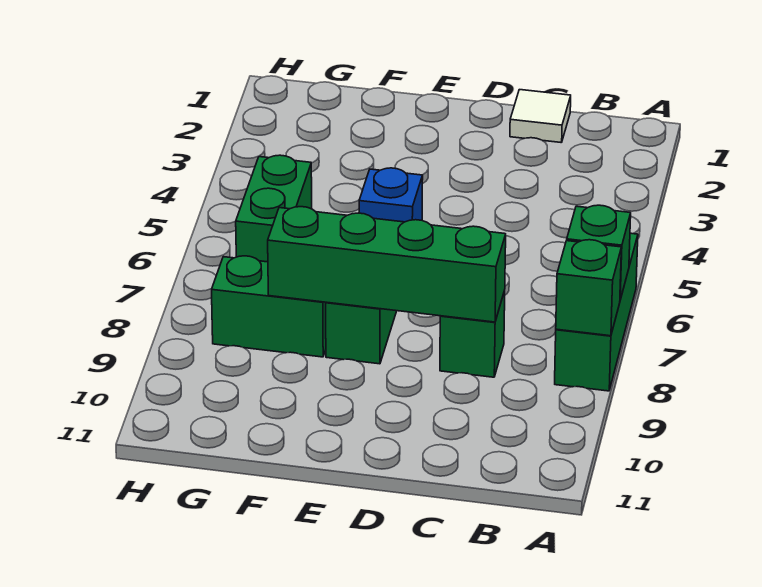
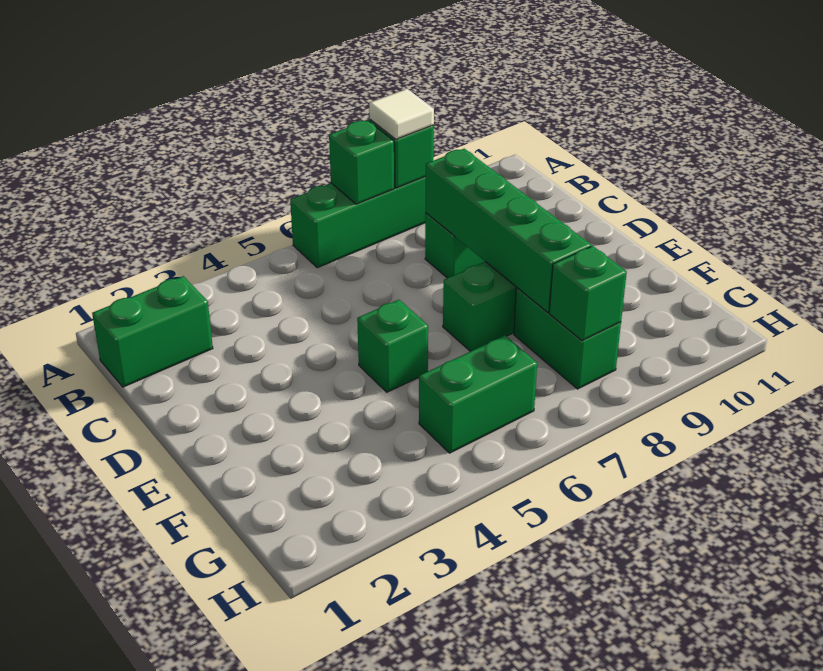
none -> green brick B1:B2 level 1
white tile C1 level 1 -> white tile A8 level 3
blue brick E5 level 1 -> green brick E5 level 1
none -> green brick G8 level 2

